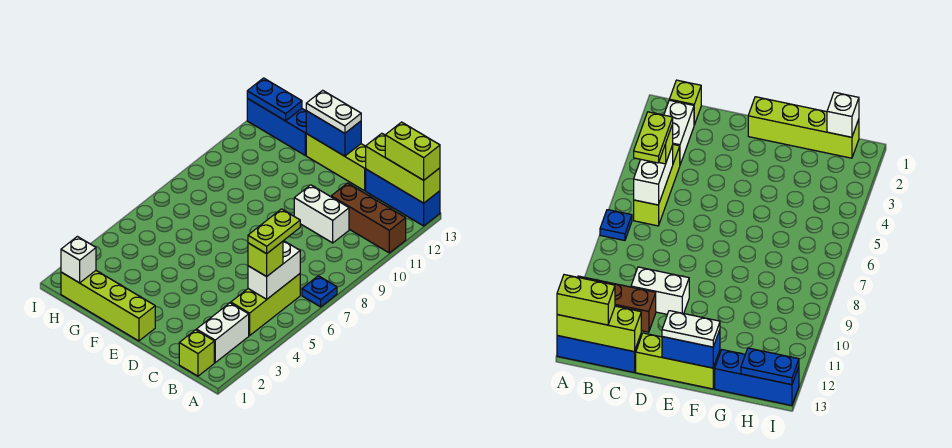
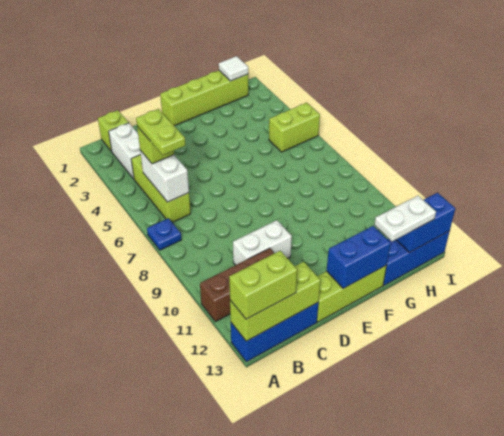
white plate E13:F13 level 3 -> white plate G13:H13 level 3
white brick H1 level 2 -> white tile H1 level 2
none -> lime brick H5:I5 level 1
blue plate H13:I13 level 2 -> blue brick H13:I13 level 2

